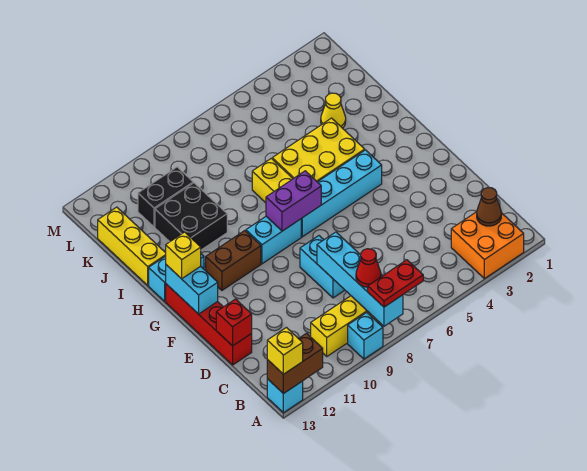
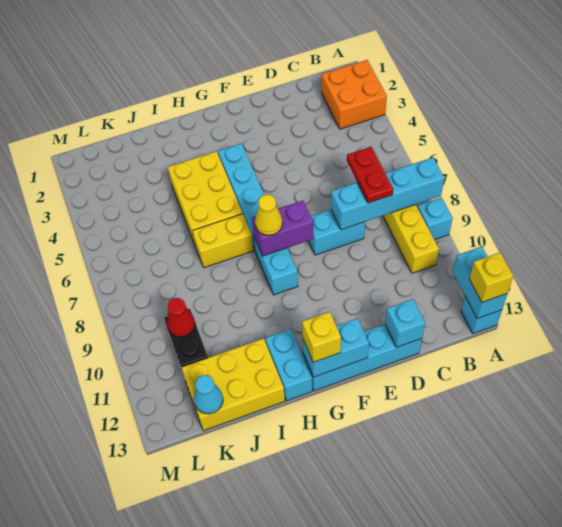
red plate A7:A8 level 3 -> red plate C7:C8 level 3
brown brick A12:A13 level 2 -> cyan brick A12:A13 level 2
brown cone B2 level 2 -> none
red cone B8 level 3 -> red cone K10 level 2
red brick D13:G13 level 1 -> cyan brick D13:G13 level 1
red brick D13 level 2 -> cyan brick D13 level 2
purple brick G7:G8 level 2 -> purple brick F8:G8 level 2
brown brick G10:G11 level 1 -> none
black brick I10:J11 level 1 -> none
yellow brick I13:K13 level 1 -> yellow brick I12:K13 level 1
yellow cone J3 level 1 -> yellow cone G8 level 3
none -> cyan cone K13 level 2

